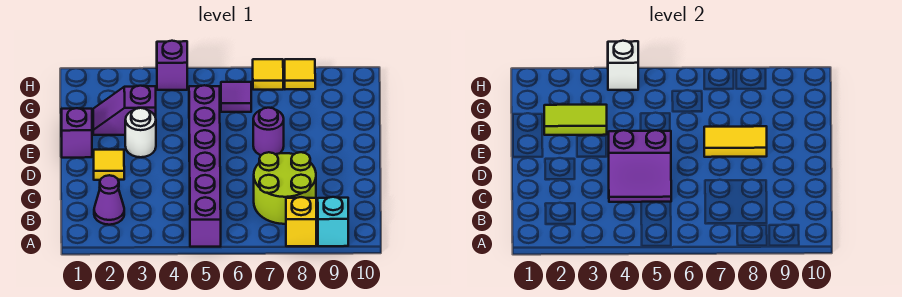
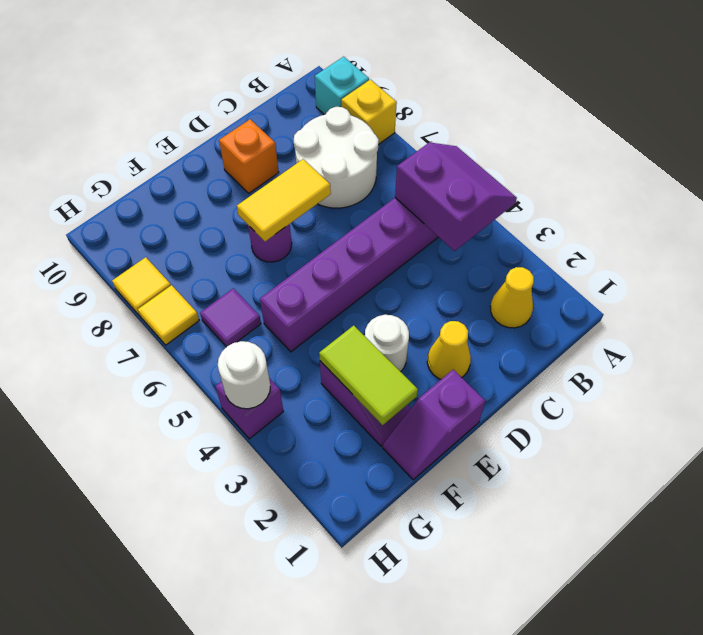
purple cone B2 level 1 -> yellow cone B2 level 1
lime round brick B7:C8 level 1 -> white round brick B7:C8 level 1
purple slope C4:D5 level 2 top D -> purple slope A4:B5 level 2 top B
yellow tile D2 level 1 -> yellow cone D2 level 1
none -> orange brick D9 level 1
yellow tile E7:E8 level 2 -> yellow tile D7:E7 level 2
white brick H4 level 2 -> white round brick H4 level 2

